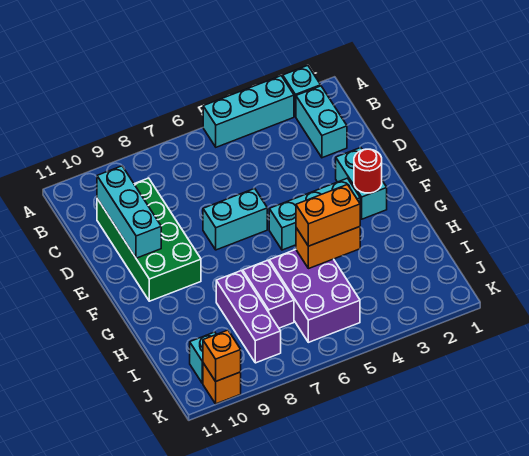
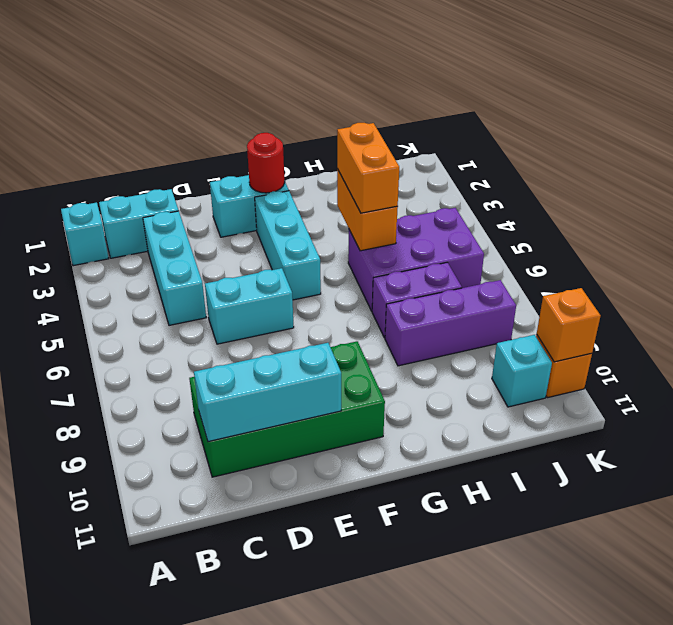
cyan brick A3:A5 level 1 -> cyan brick C3:C5 level 1
cyan brick E6:E7 level 1 -> cyan brick D6:E6 level 1

